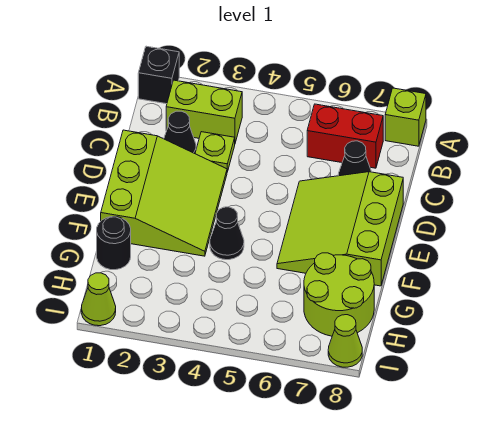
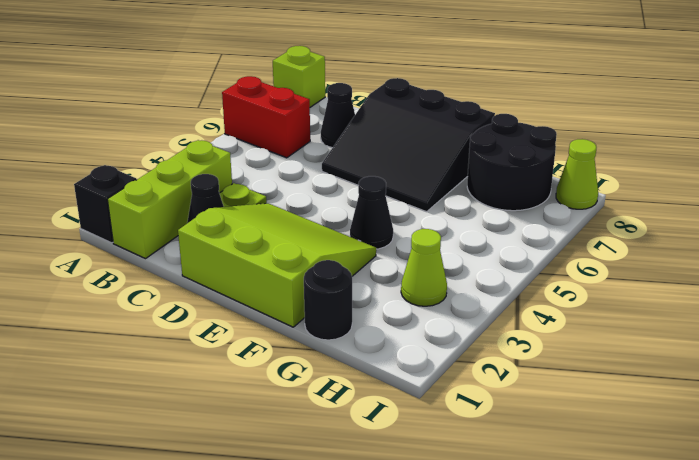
lime brick B2:B3 level 1 -> lime brick B1:B3 level 1
red brick B6:B7 level 1 -> red brick A6:B6 level 1
lime slope D6:F8 level 1 top 8 -> black slope D6:F8 level 1 top 8
lime round brick G7:H8 level 1 -> black round brick G7:H8 level 1
lime cone I1 level 1 -> lime cone H3 level 1

